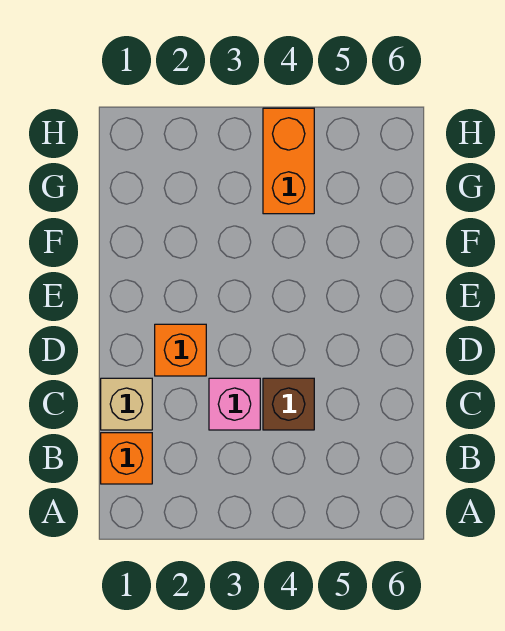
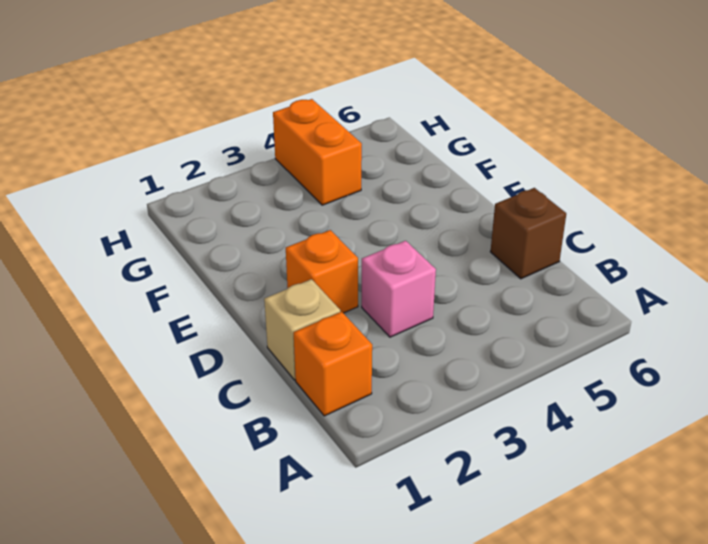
brown brick C4 level 1 -> brown brick C6 level 1

